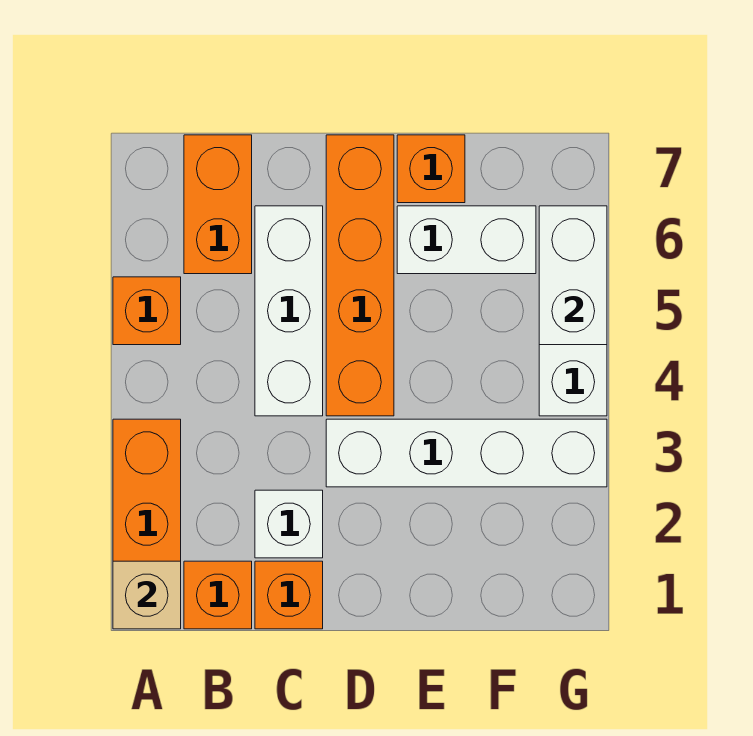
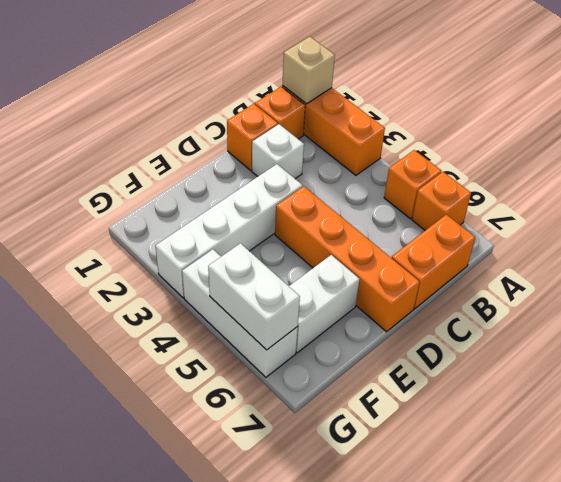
orange brick B6:B7 level 1 -> orange brick B7:C7 level 1
white brick C4:C6 level 1 -> none
orange brick E7 level 1 -> orange brick A6 level 1

